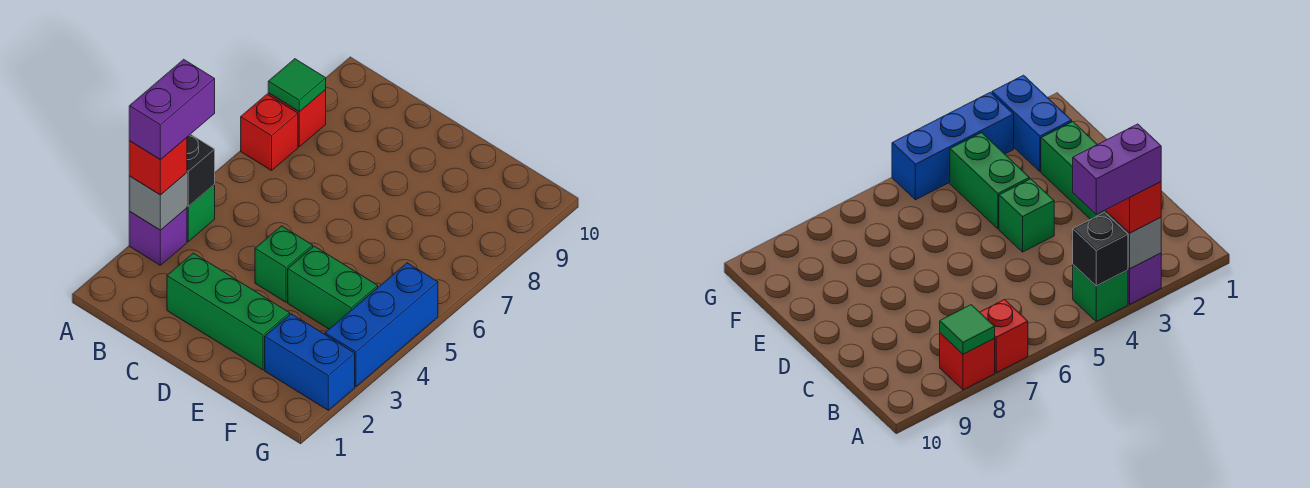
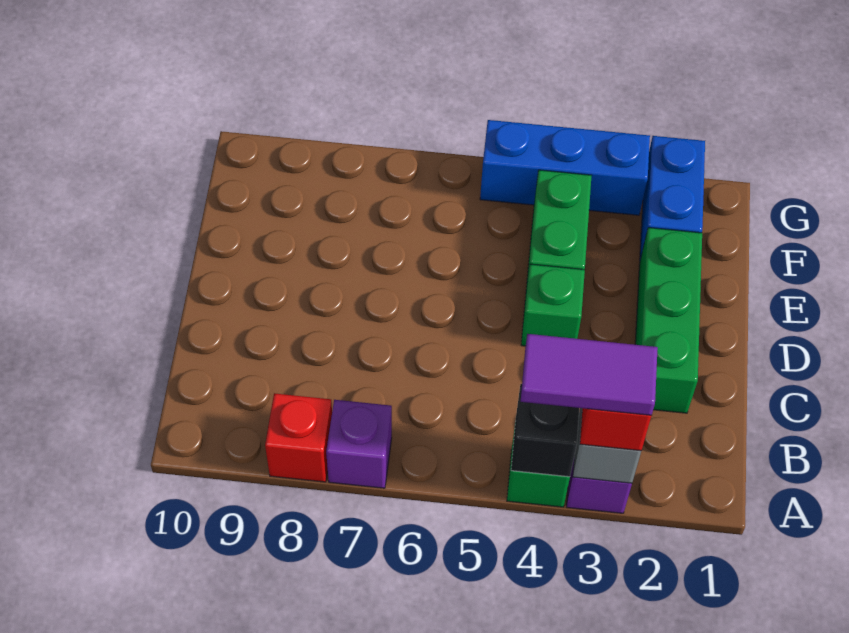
purple brick A3:A4 level 4 -> purple tile A3:A4 level 4
red brick A7 level 1 -> purple brick A7 level 1
green tile A8 level 2 -> none

